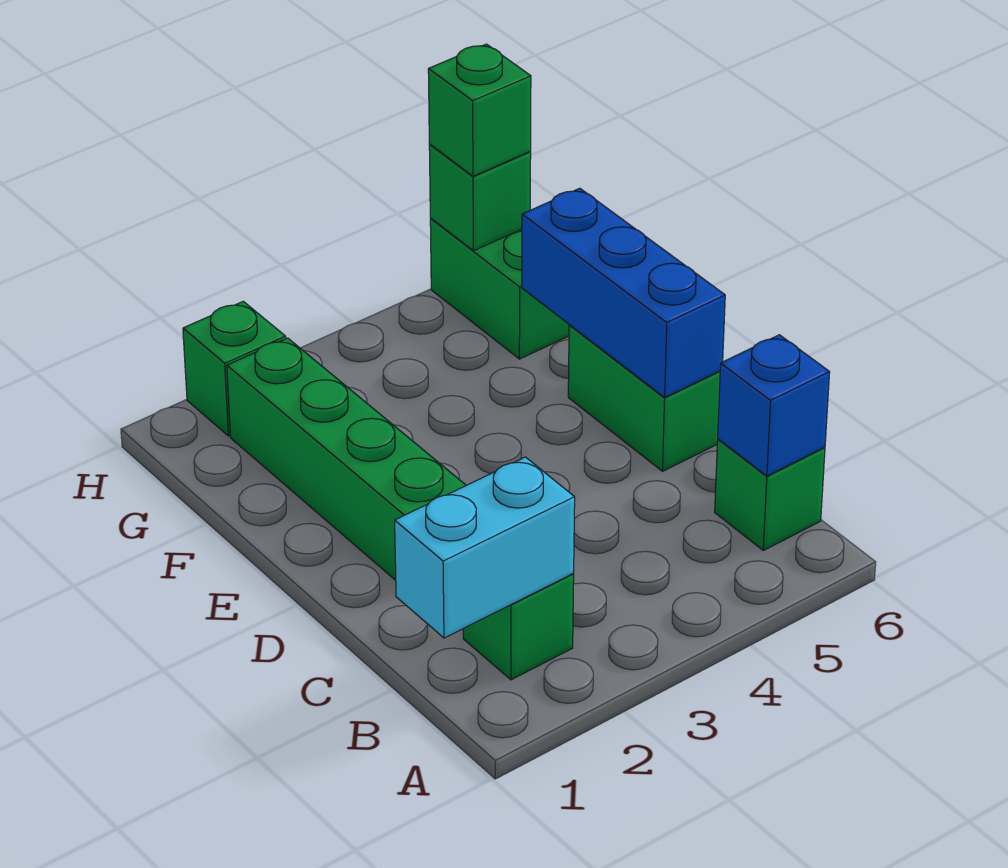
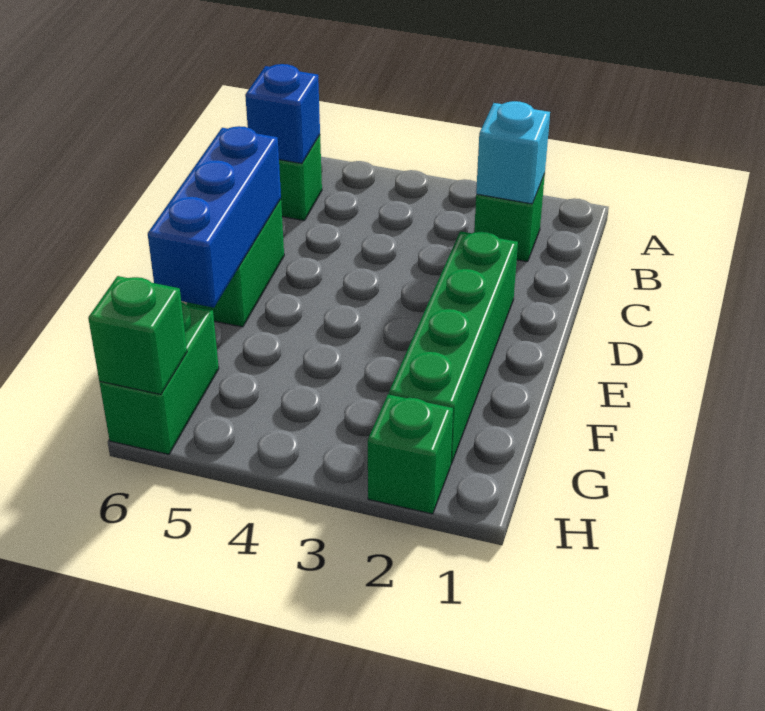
cyan brick B1:B2 level 2 -> cyan brick B2 level 2
green brick H6 level 3 -> none

